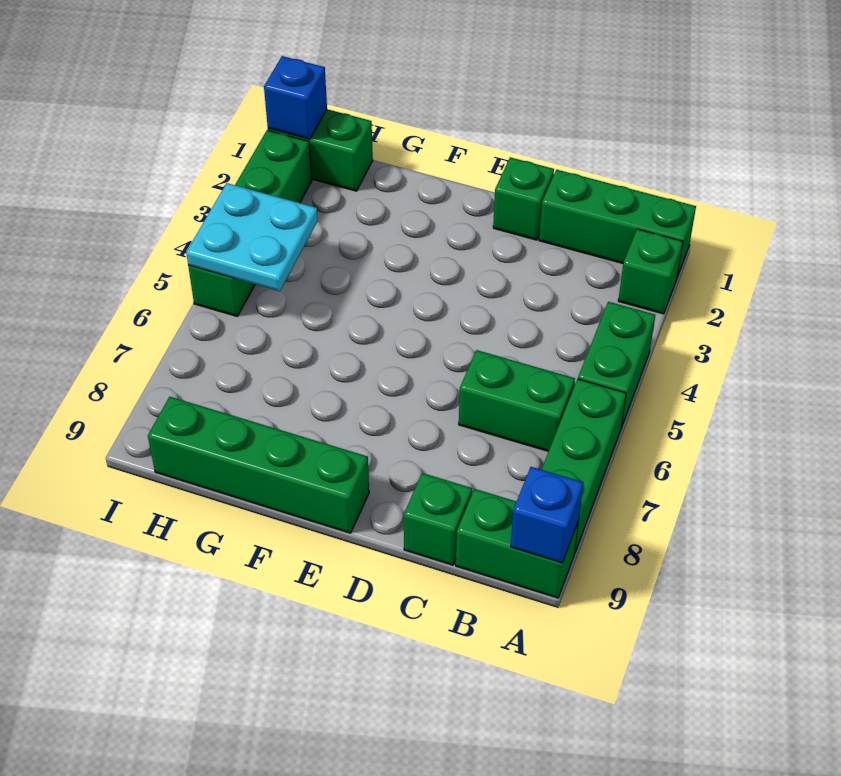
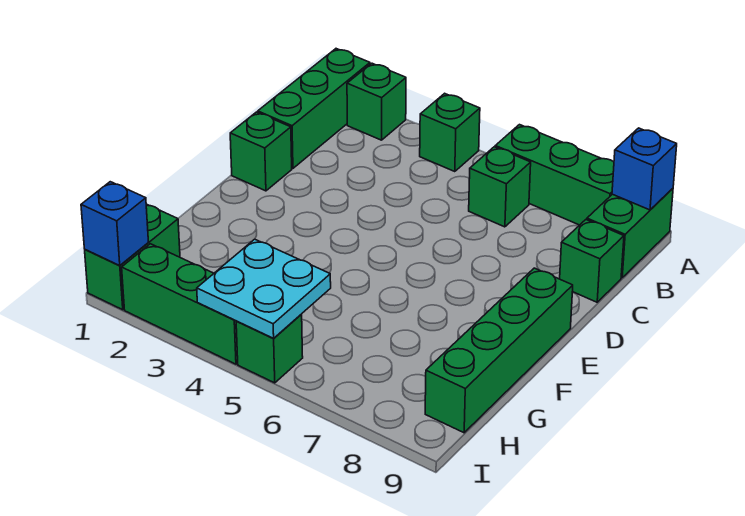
green brick A4:A5 level 1 -> green brick A4 level 1
green brick B6:C6 level 1 -> green brick B6 level 1

